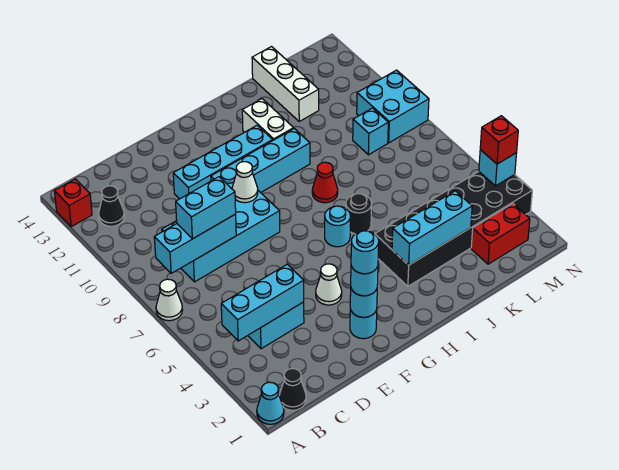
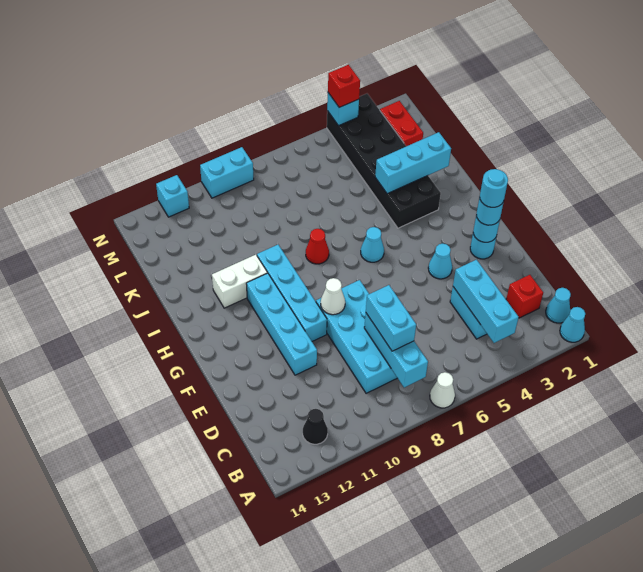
red brick A13 level 1 -> red brick C2 level 1
black cone B1 level 1 -> cyan cone B1 level 1
white cone F4 level 1 -> cyan cone F4 level 1
cyan round brick H6 level 1 -> cyan cone H6 level 1
cyan brick I3:K3 level 2 -> cyan brick J2:J4 level 2
black round brick I6 level 1 -> none
white brick K12:K14 level 1 -> none
cyan brick L9 level 1 -> cyan brick N12 level 1
cyan brick M9:N10 level 1 -> cyan brick N9:N10 level 1

